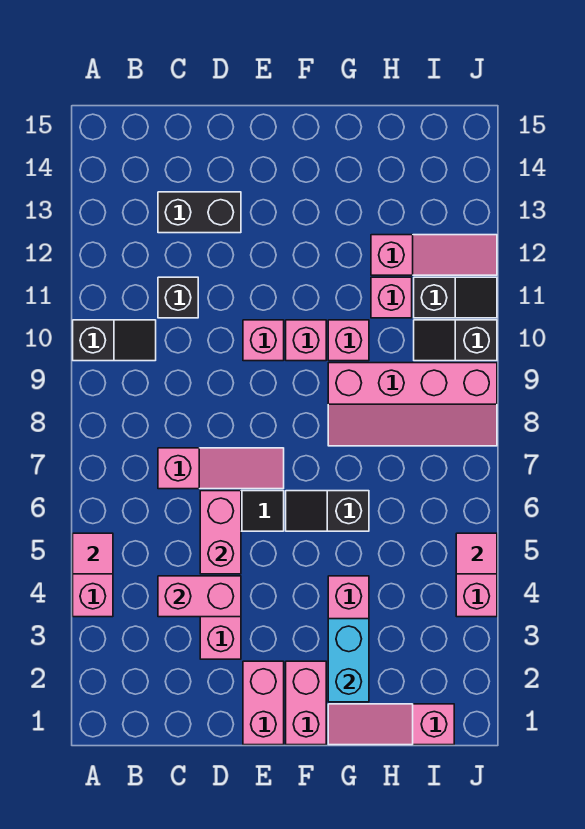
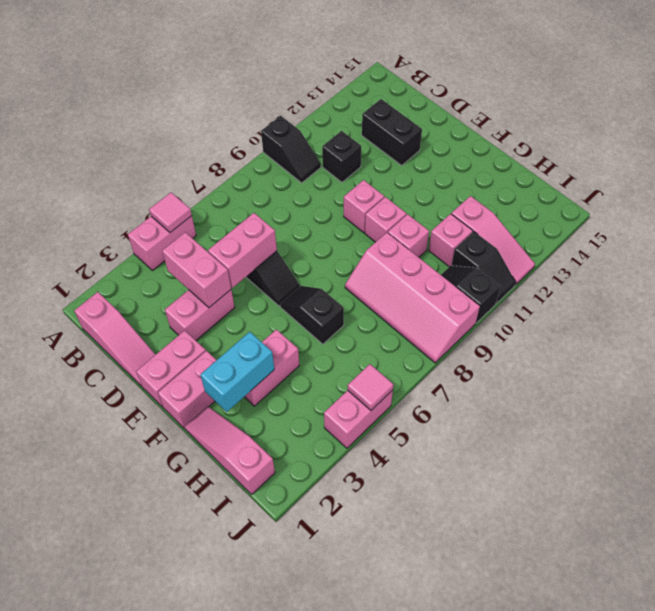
pink slope C7:E7 level 1 top C -> pink slope B1:D1 level 1 top B

